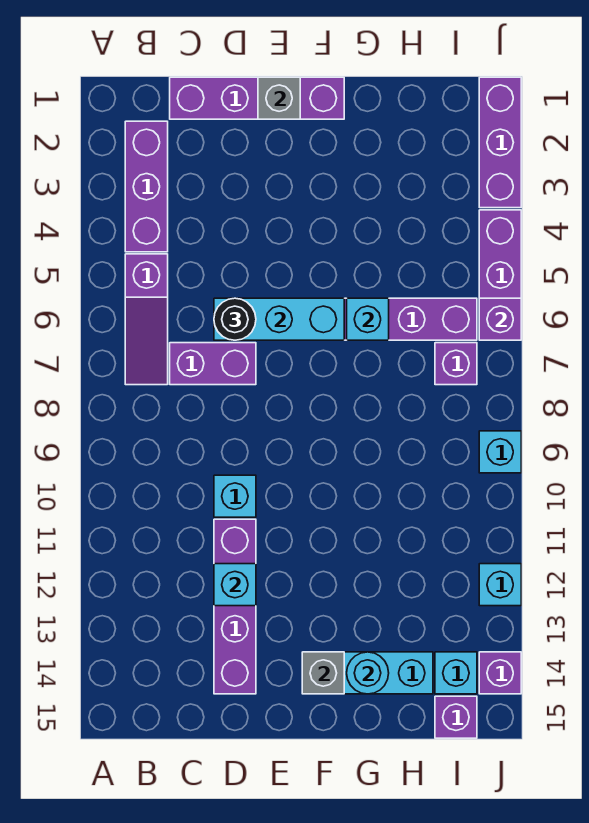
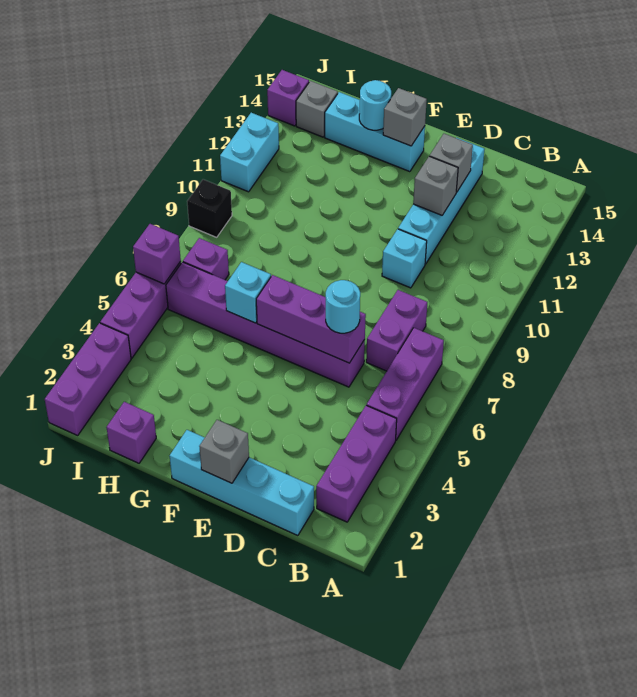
purple slope B5:B7 level 1 top 5 -> purple brick B5:B7 level 1
purple brick C1:F1 level 1 -> cyan brick C1:F1 level 1
purple brick C7:D7 level 1 -> purple brick C7:C8 level 1
cyan brick D6:F6 level 2 -> purple brick D6:F6 level 2
black round brick D6 level 3 -> cyan round brick D6 level 3
purple brick D11:D14 level 1 -> cyan brick D11:D14 level 1
cyan brick D12 level 2 -> grey brick D12 level 2
none -> grey brick D13 level 2
cyan brick I14 level 1 -> grey brick I14 level 1
purple brick I15 level 1 -> purple brick H1 level 1
cyan brick J9 level 1 -> black brick J9 level 1
cyan brick J12 level 1 -> cyan brick J11:J12 level 1

